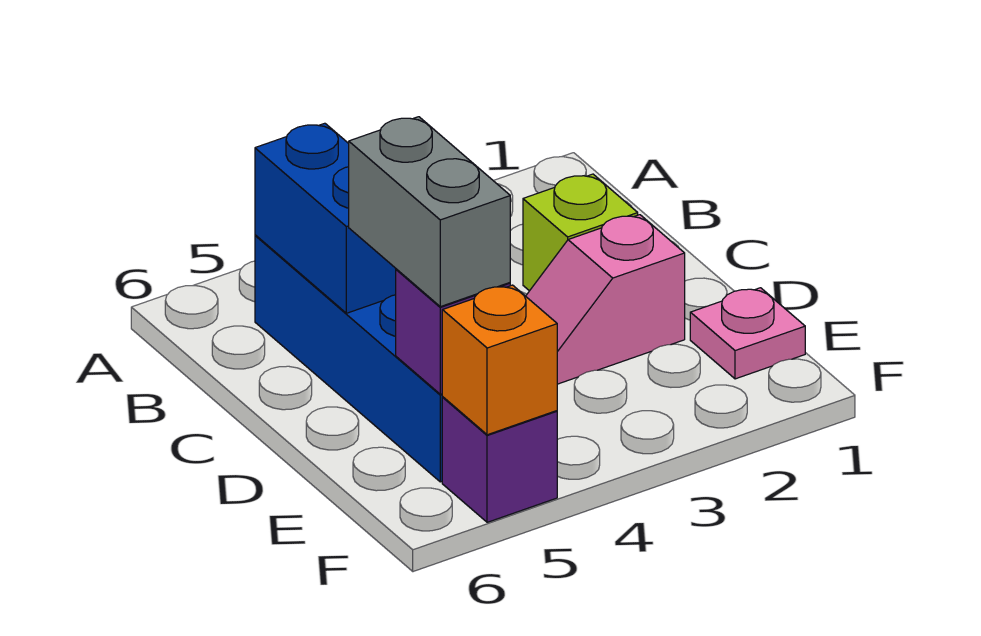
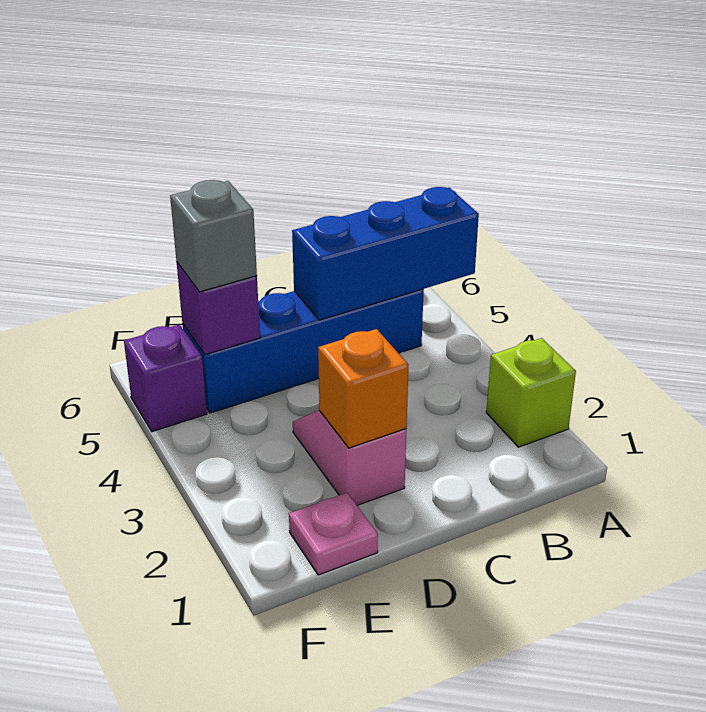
blue brick B5:C5 level 2 -> blue brick A5:C5 level 2
lime brick C2 level 1 -> lime brick A2 level 1
grey brick D5:E5 level 3 -> grey brick E5 level 3
orange brick F5 level 2 -> orange brick D2 level 2

